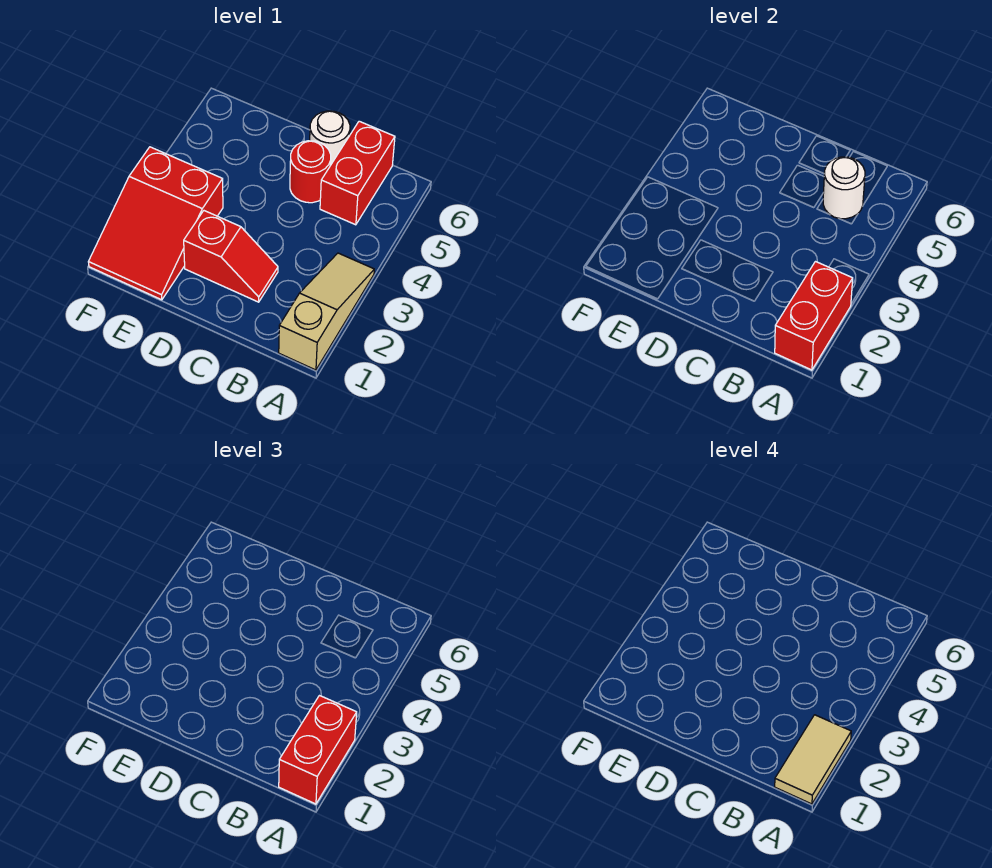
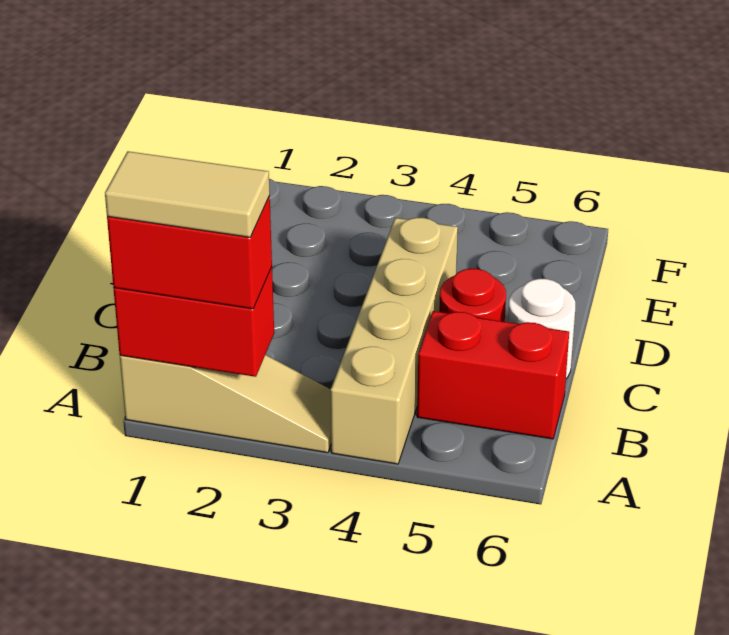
none -> tan brick A4:D4 level 1
white round brick B5 level 2 -> none
red slope C2:D2 level 1 top D -> none
red slope E1:F3 level 1 top 3 -> none

